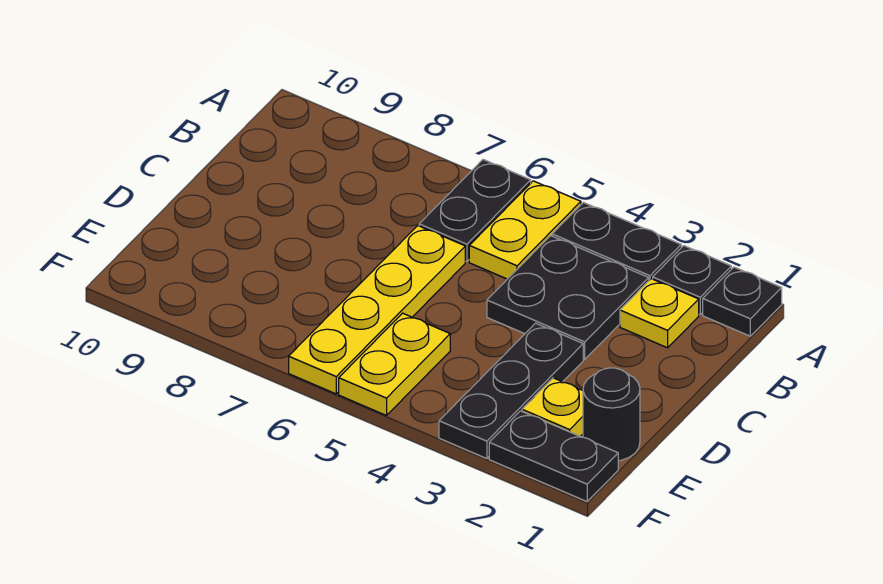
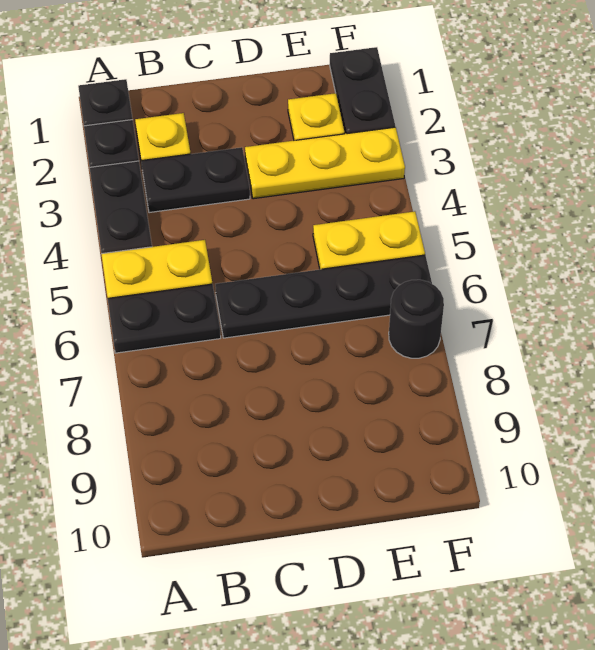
black plate B3:C4 level 1 -> black plate B3:C3 level 1
yellow plate C6:F6 level 1 -> black plate C6:F6 level 1
black plate D3:F3 level 1 -> yellow plate D3:F3 level 1
black round brick E1 level 1 -> black round brick F7 level 1

